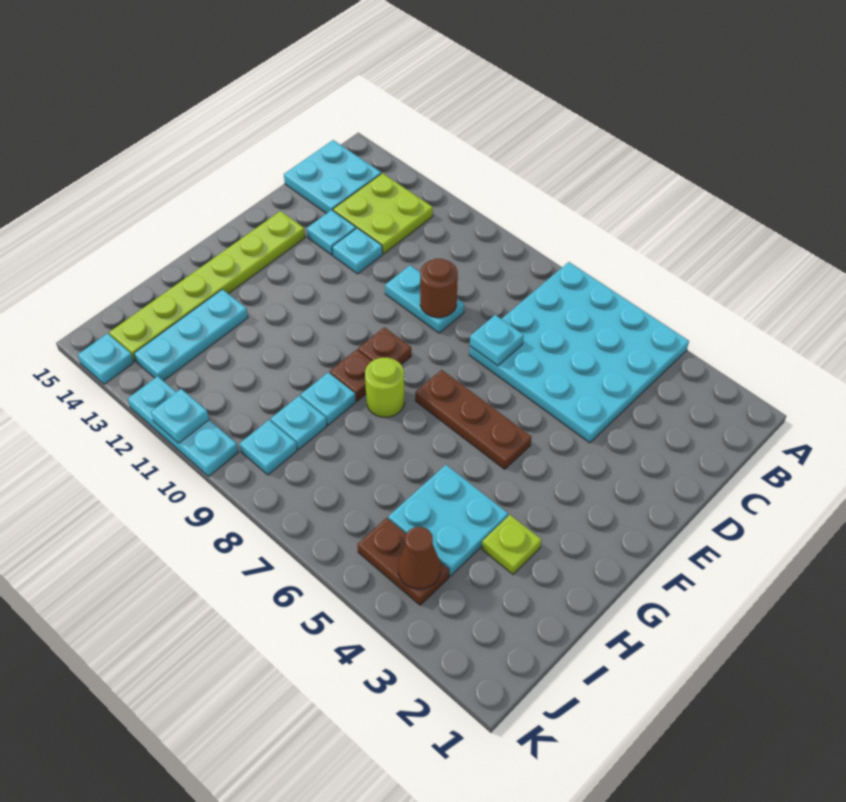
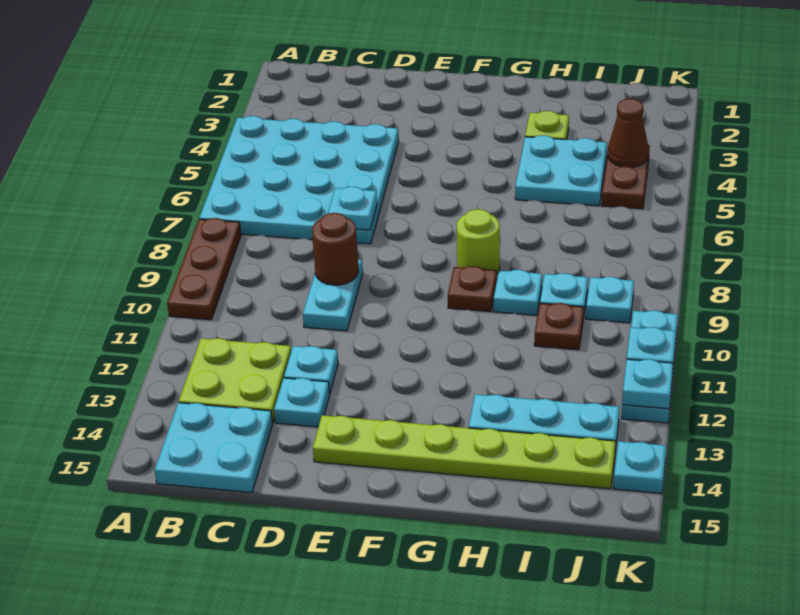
brown plate F5:F7 level 1 -> brown plate A8:A10 level 1
brown plate F9 level 1 -> brown plate I10 level 1
none -> cyan plate K12 level 2

